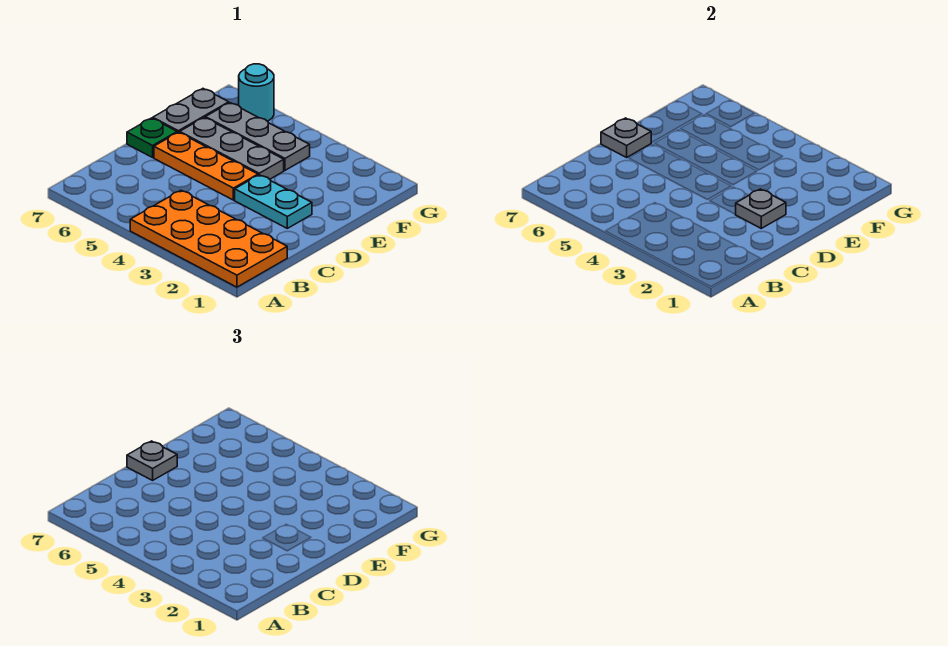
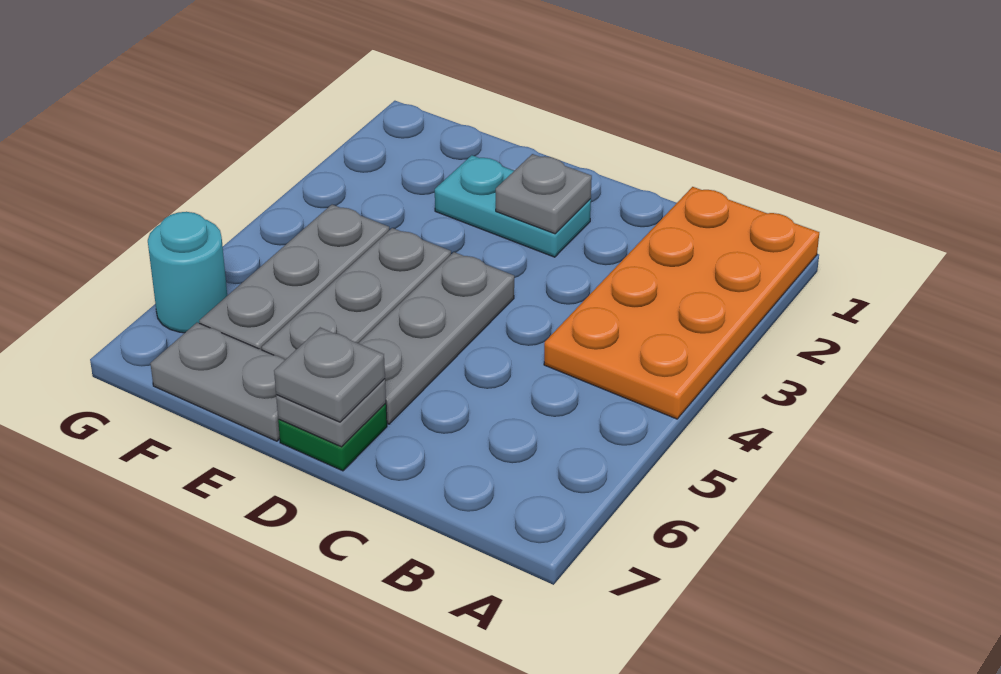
cyan plate D2:D3 level 1 -> cyan plate D2:E2 level 1
orange plate D4:D6 level 1 -> grey plate D4:D6 level 1

